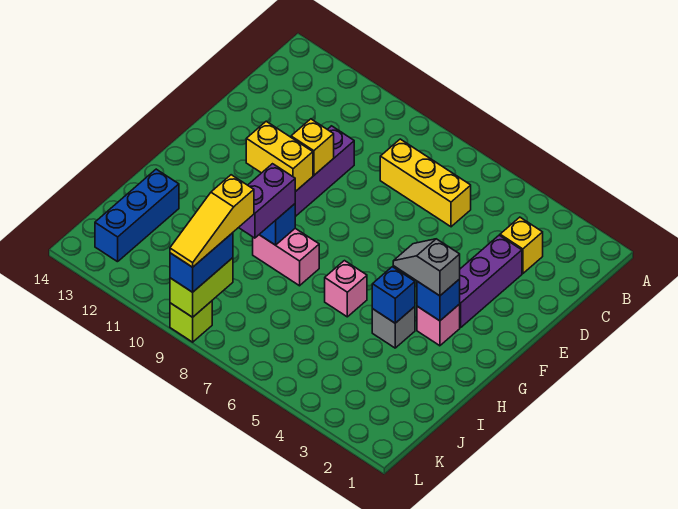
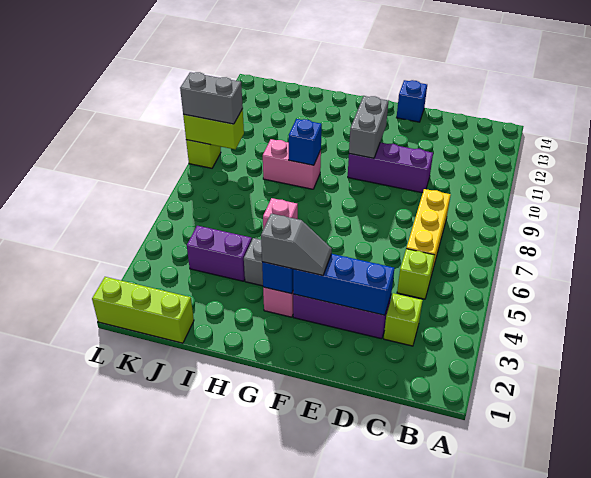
yellow brick C3 level 1 -> lime brick C3 level 1
none -> lime brick C5 level 1
yellow brick E10 level 2 -> none
yellow brick F10:F11 level 2 -> grey brick F10:F11 level 2
grey slope G3:G4 level 3 top 3 -> grey slope F3:G3 level 3 top G
blue brick H4 level 2 -> blue brick E14 level 1
pink brick H8:H9 level 1 -> pink brick H9:I9 level 1
purple brick H9:I9 level 3 -> purple brick I4:J4 level 1
blue brick I13:K13 level 1 -> blue brick D3:F3 level 2
none -> lime brick J1:L1 level 1
yellow slope J9:L9 level 4 top J -> none
blue brick K9:L9 level 3 -> grey brick K9:L9 level 3

